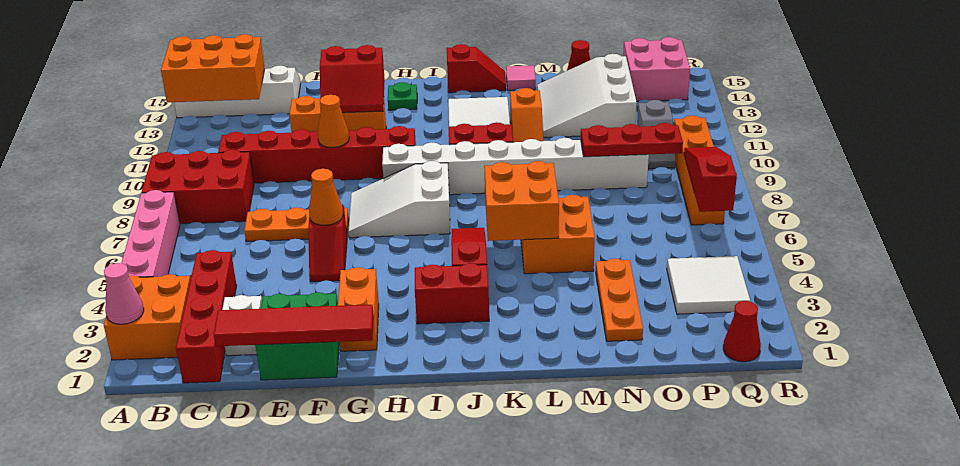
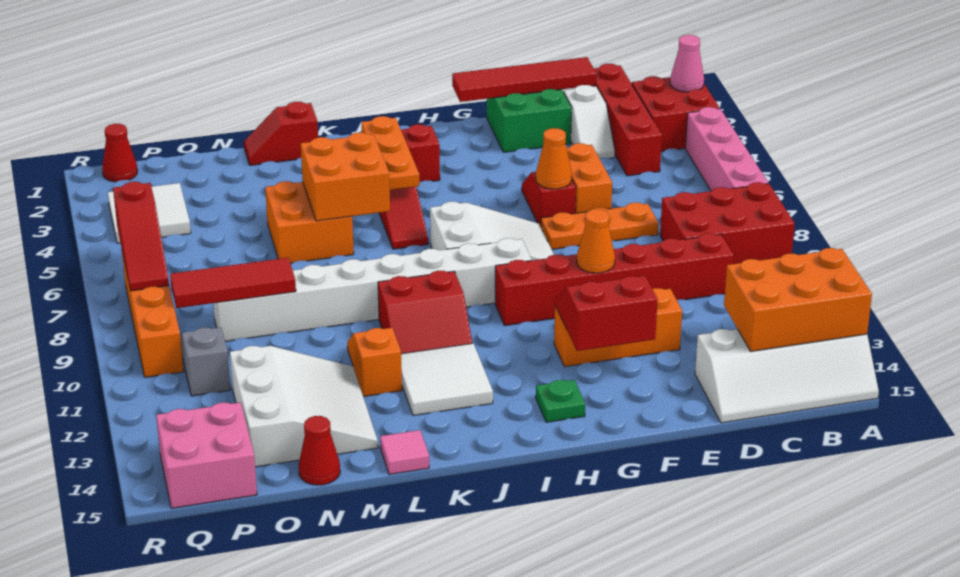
orange brick A2:B3 level 1 -> red brick A2:B3 level 1
orange brick G2:G3 level 1 -> orange brick E5:E6 level 1
red slope J15:K15 level 1 top J -> red slope L1:M1 level 1 top L
orange plate N2:N4 level 1 -> orange plate J3:J5 level 2
red plate N9:P9 level 2 -> red tile N9:P9 level 2

